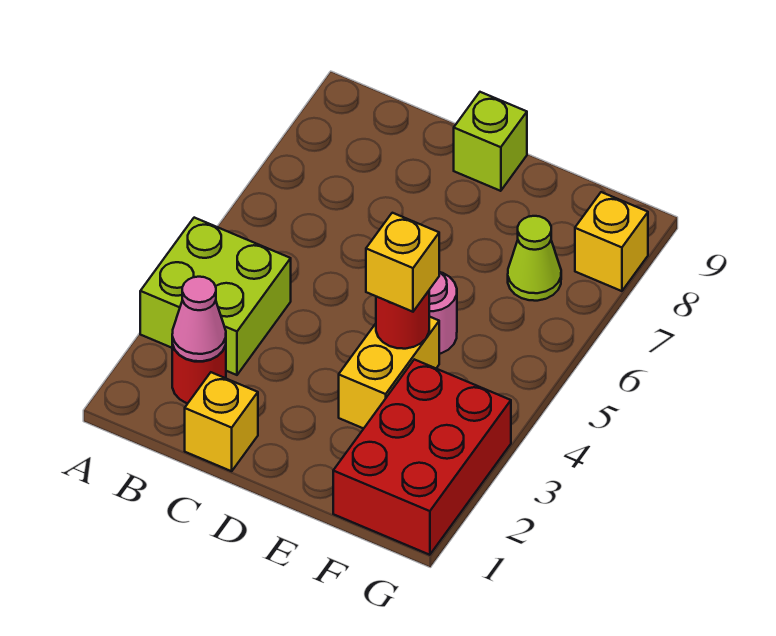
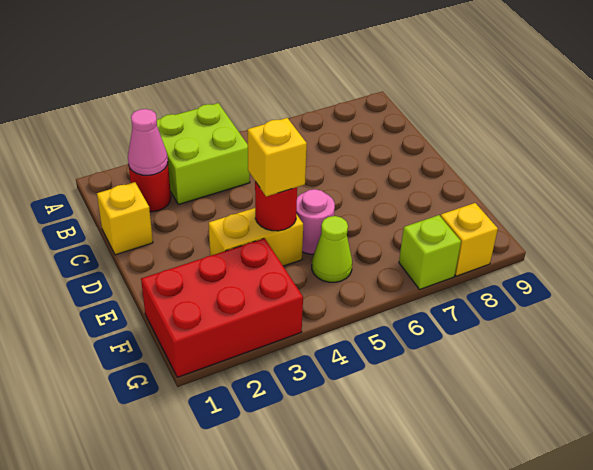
lime brick D9 level 1 -> lime brick G7 level 1
lime cone F7 level 1 -> lime cone F5 level 1

